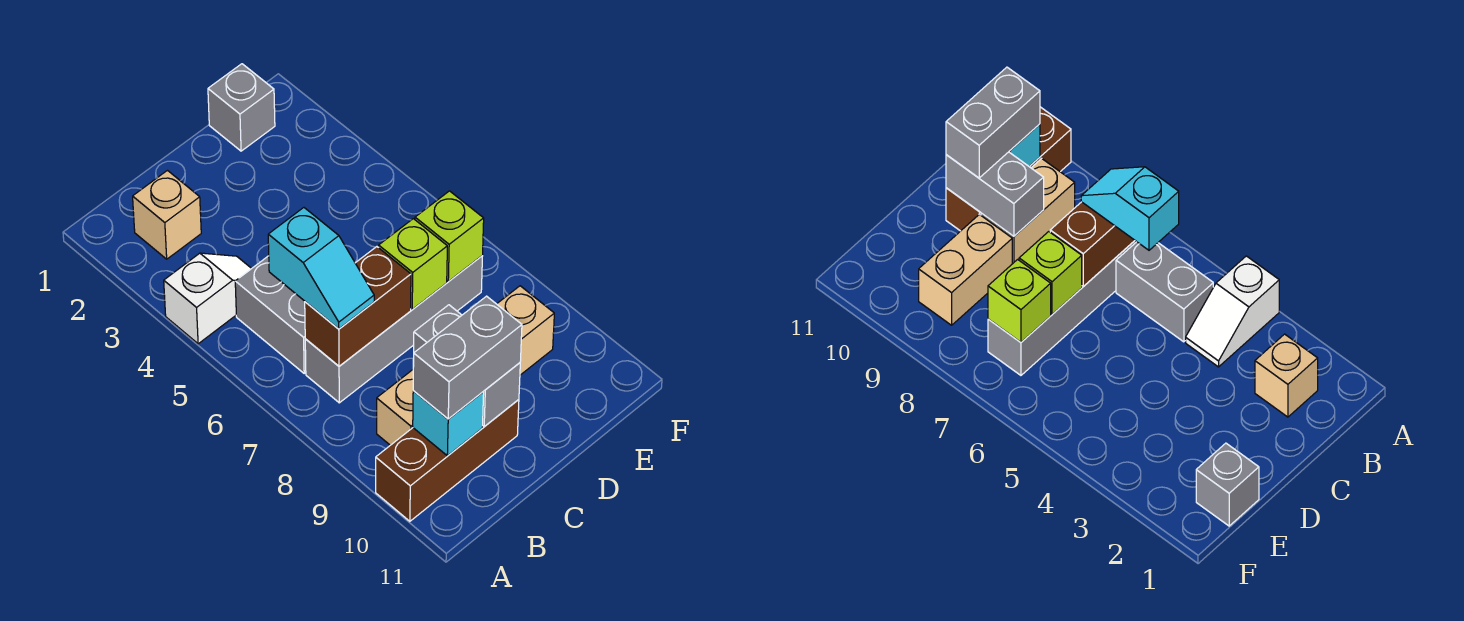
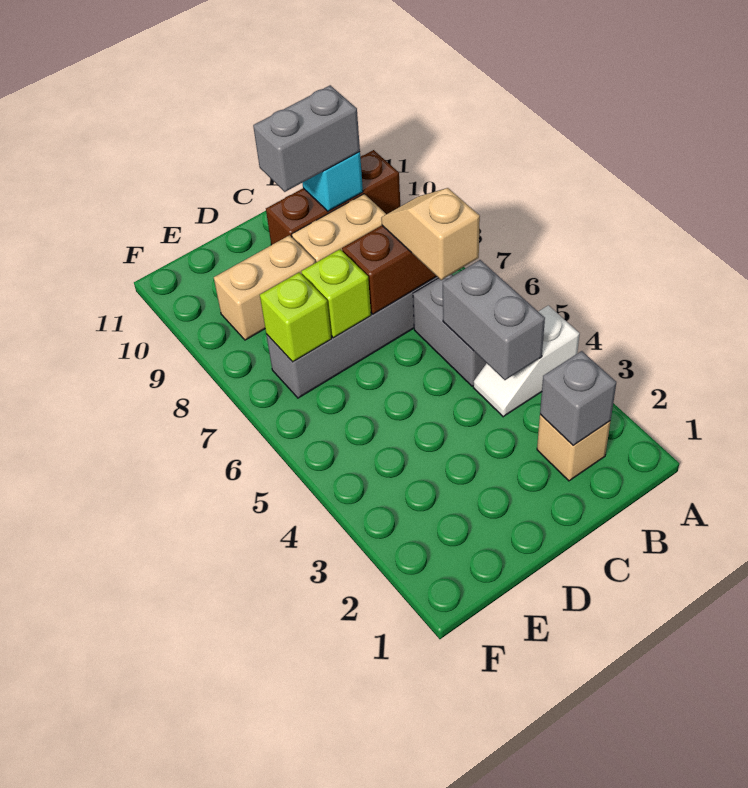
cyan slope B6:B7 level 3 top 6 -> tan slope B6:B7 level 3 top 6
grey brick C9:C10 level 2 -> grey brick B4:B5 level 2
grey brick E1 level 1 -> grey brick B2 level 2

